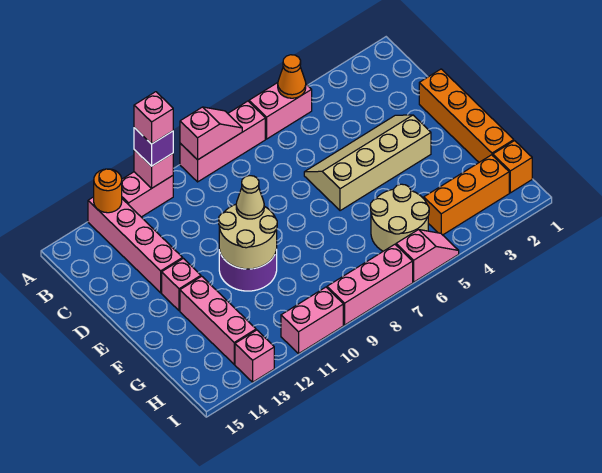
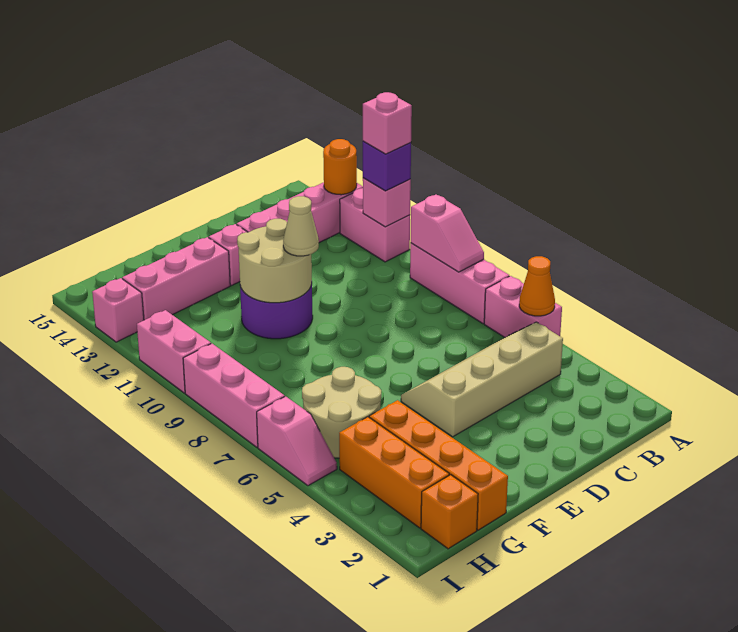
orange brick D1:G1 level 1 -> orange brick G1:G4 level 1
tan slope D3:E6 level 1 top E -> tan slope B4:E5 level 1 top 4

